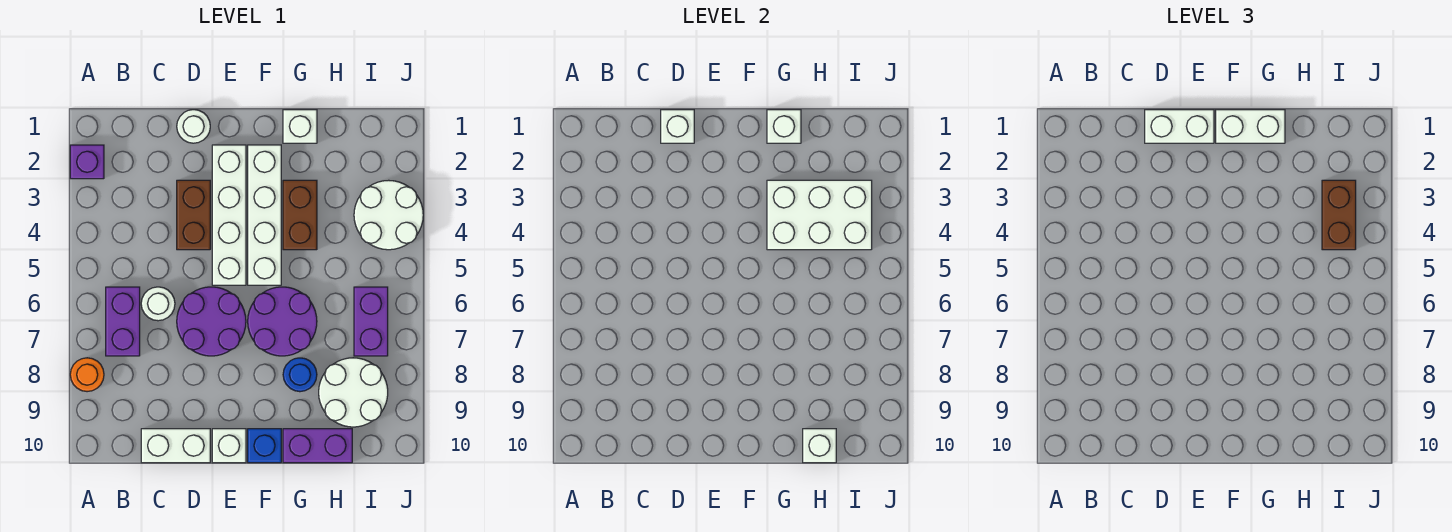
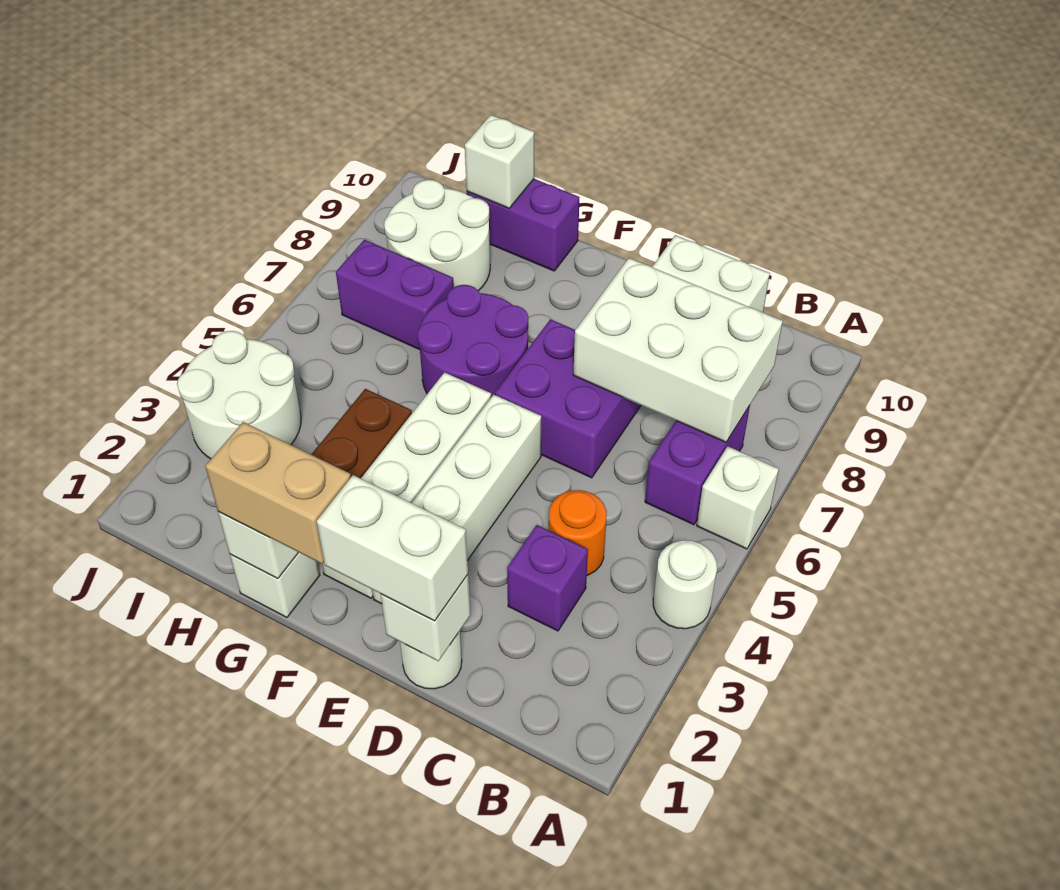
purple brick A2 level 1 -> purple brick C3 level 1
orange round brick A8 level 1 -> orange round brick C4 level 1
white round brick C6 level 1 -> white round brick A4 level 1
brown brick D3:D4 level 1 -> none
purple round brick D6:E7 level 1 -> purple brick D6:E7 level 1
white brick E10 level 1 -> white brick A6 level 1
white brick F1:G1 level 3 -> tan brick F1:G1 level 3
blue brick F10 level 1 -> none
white brick G3:I4 level 2 -> white brick B7:D8 level 2
blue round brick G8 level 1 -> none
brown brick I3:I4 level 3 -> none
purple brick I6:I7 level 1 -> purple brick H7:I7 level 1

